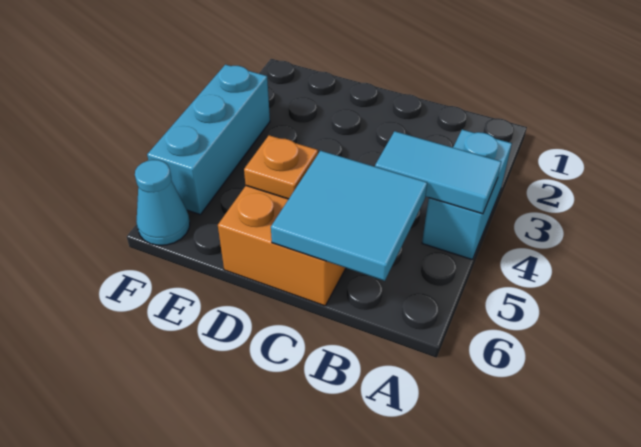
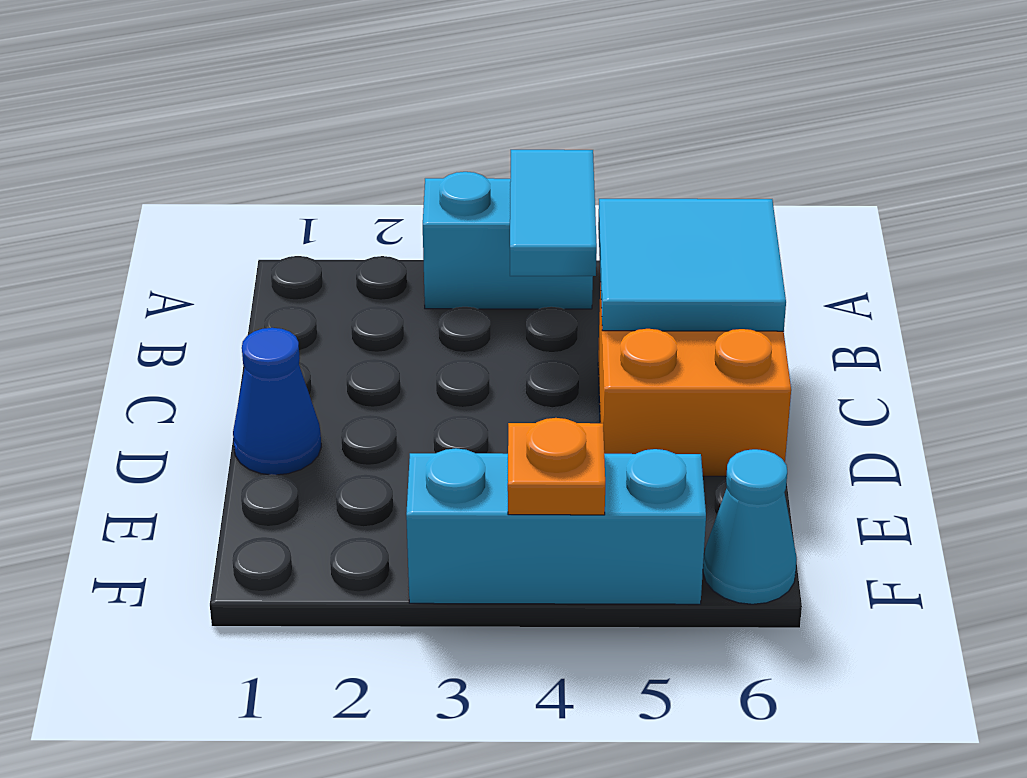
none -> blue cone D1 level 1
orange plate D5 level 2 -> orange plate F4 level 2

